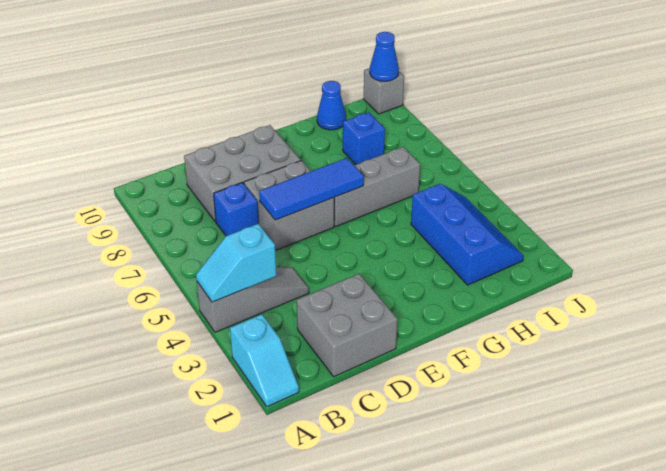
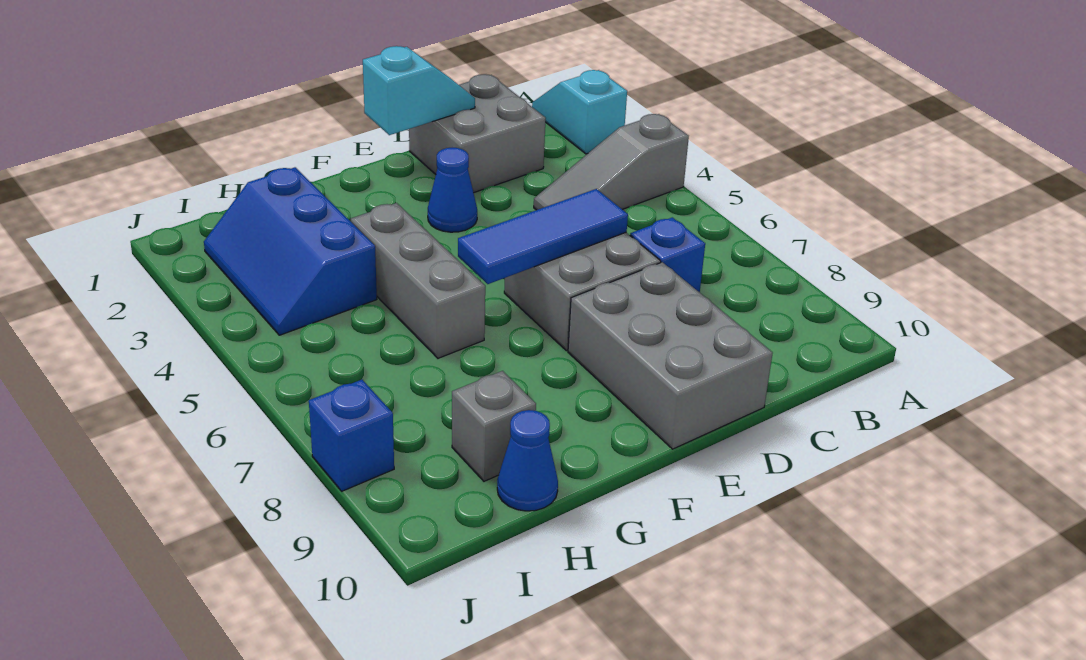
cyan slope A4:B4 level 2 top B -> cyan slope D1:E1 level 2 top E
grey brick C8:E9 level 1 -> grey brick D8:E10 level 1
grey brick F6:H6 level 1 -> grey brick G4:G6 level 1
blue brick H8 level 1 -> blue brick J8 level 1
grey brick J10 level 1 -> grey brick H9 level 1
blue cone J10 level 2 -> blue cone E3 level 1

